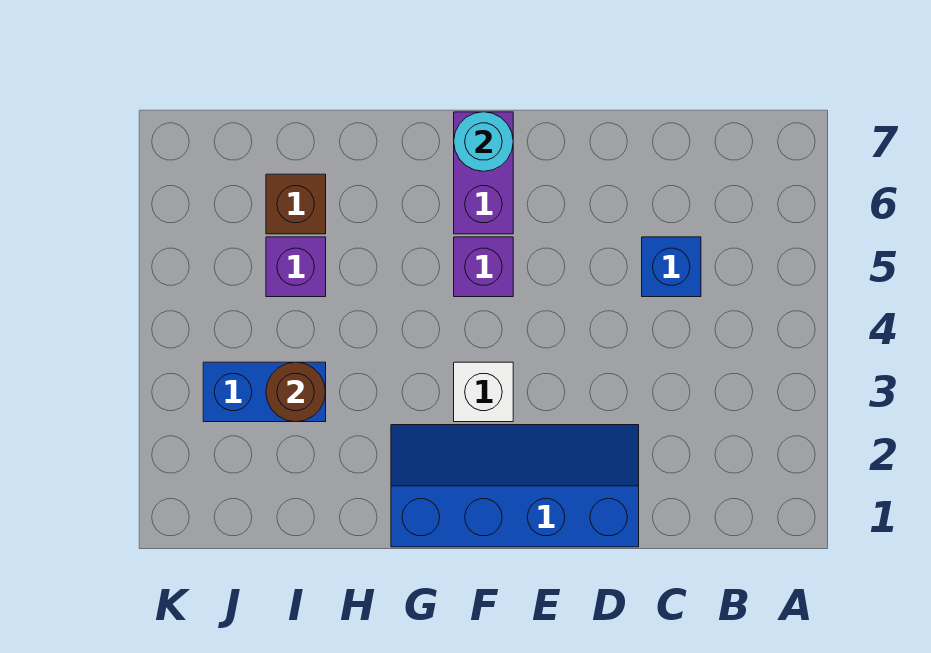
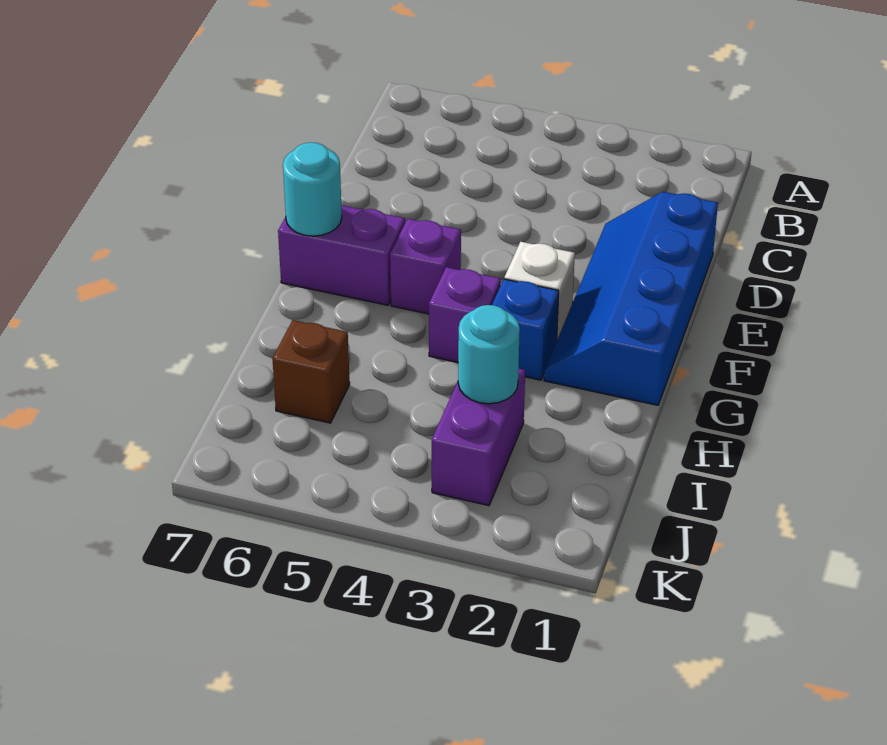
blue brick C5 level 1 -> blue brick G3 level 1
blue brick I3:J3 level 1 -> purple brick I3:J3 level 1
brown round brick I3 level 2 -> cyan round brick I3 level 2
purple brick I5 level 1 -> purple brick G4 level 1

